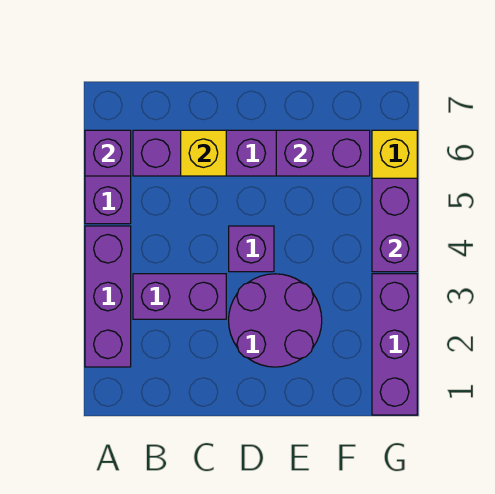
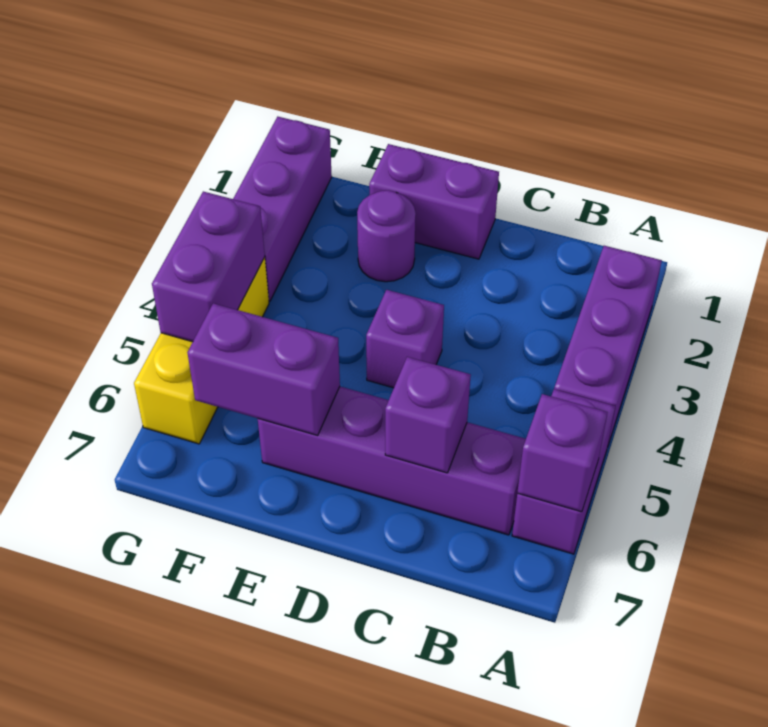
purple brick B3:C3 level 1 -> purple brick D1:E1 level 1
yellow brick C6 level 2 -> purple brick C6 level 2
purple round brick D2:E3 level 1 -> purple round brick E2 level 1

